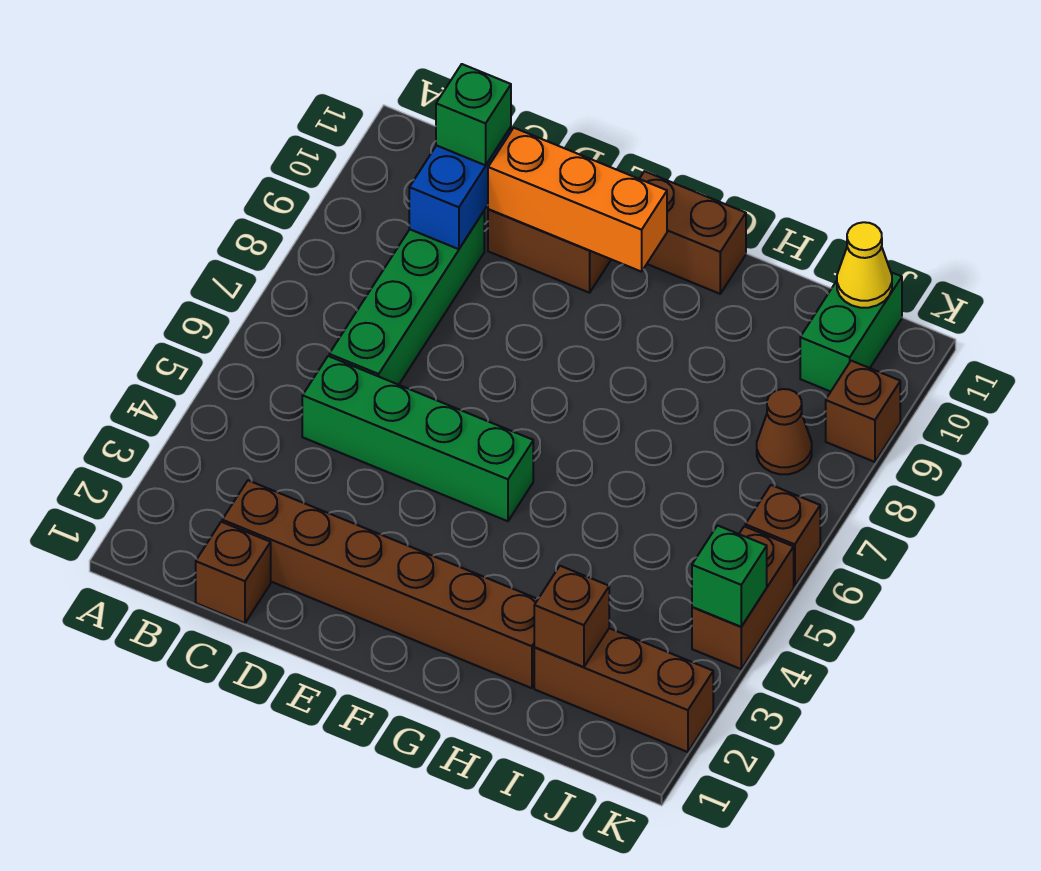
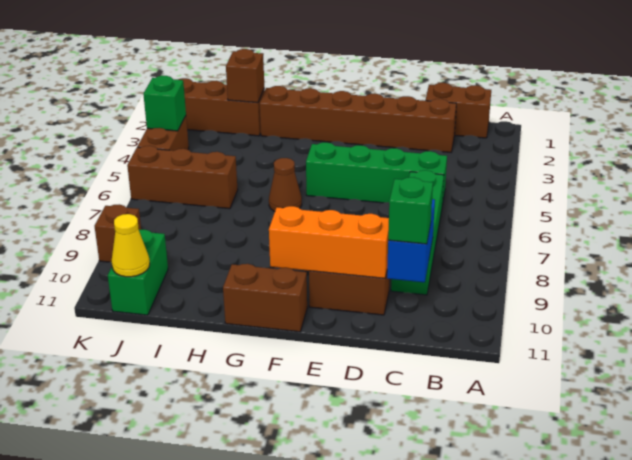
brown brick C1 level 1 -> brown brick B1:C1 level 1
brown cone J8 level 1 -> brown cone G6 level 1
brown brick K6 level 1 -> brown brick I6:K6 level 1

